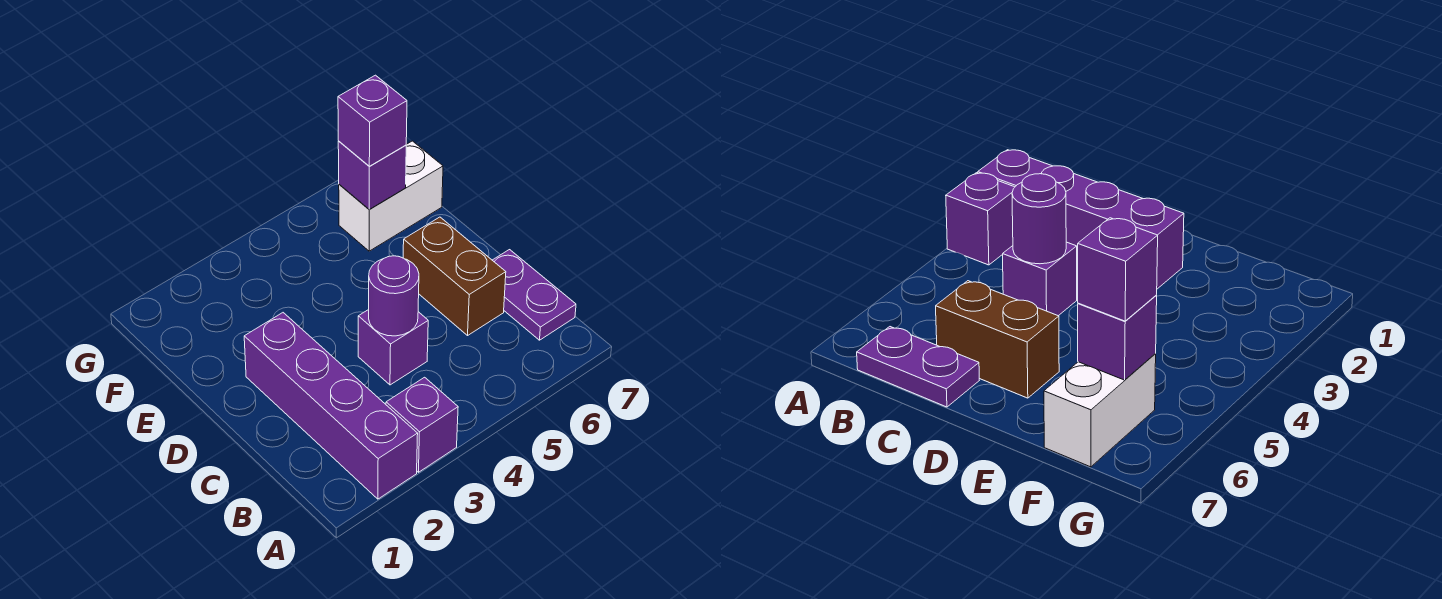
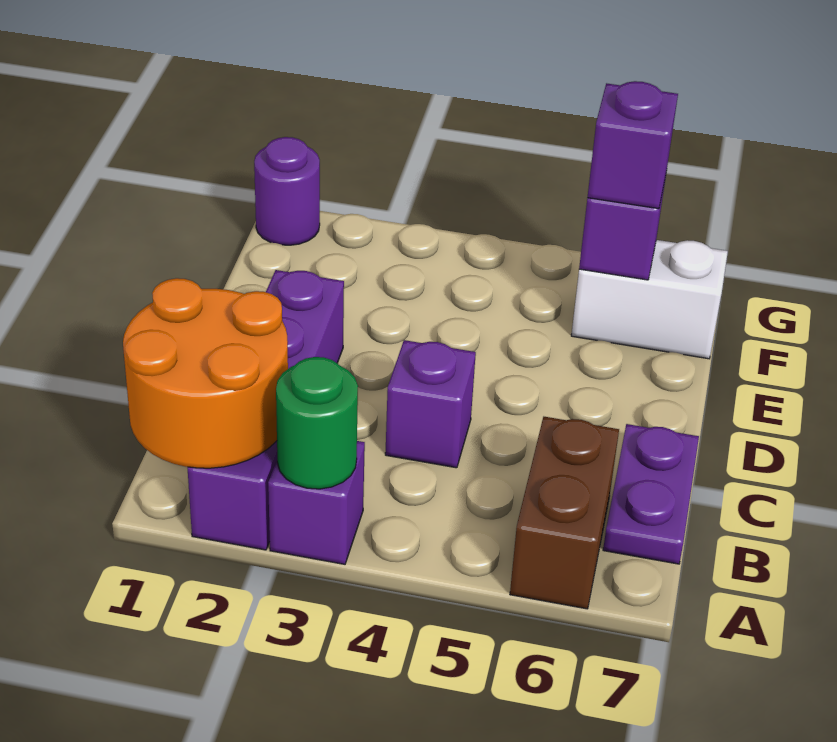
none -> orange round brick A1:B2 level 2
none -> green round brick A3 level 2
purple round brick C4 level 2 -> purple round brick G1 level 1
brown brick C6:D6 level 1 -> brown brick A6:B6 level 1

